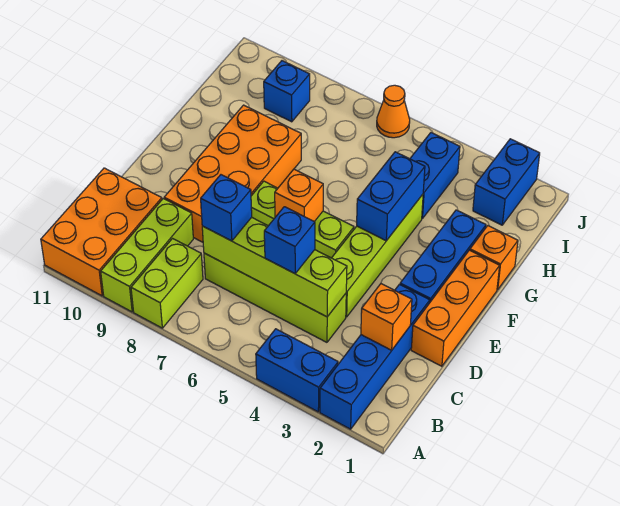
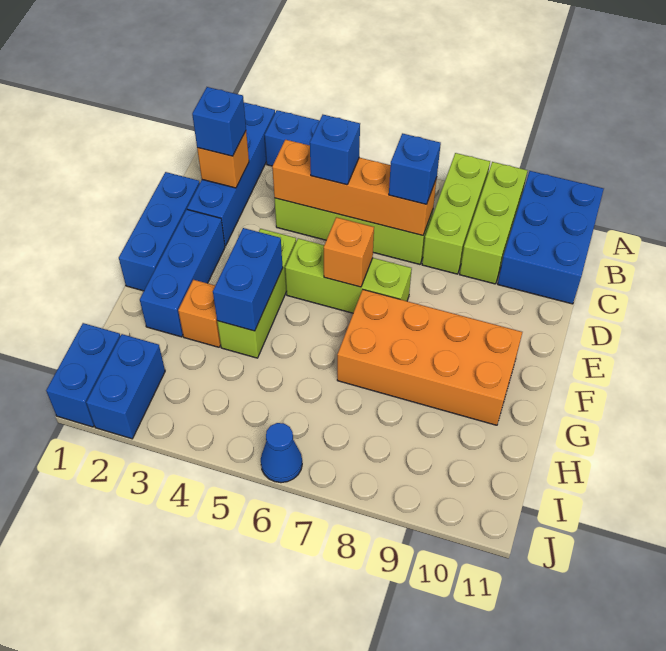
lime brick A8:B8 level 1 -> lime brick A8:C8 level 1
orange brick A10:C11 level 1 -> blue brick A10:C11 level 1
lime brick C4:C7 level 2 -> orange brick C4:C7 level 2
orange brick D1:F1 level 1 -> blue brick D1:F1 level 1
lime brick D4:G4 level 1 -> lime brick E4:G4 level 1
orange brick D8:G9 level 1 -> orange brick F7:G10 level 1
orange brick G1 level 1 -> orange brick G3 level 1
blue brick H4:I4 level 1 -> blue brick I1:J1 level 1
blue brick I9 level 1 -> blue brick C2 level 3
orange cone J6 level 1 -> blue cone J6 level 1

